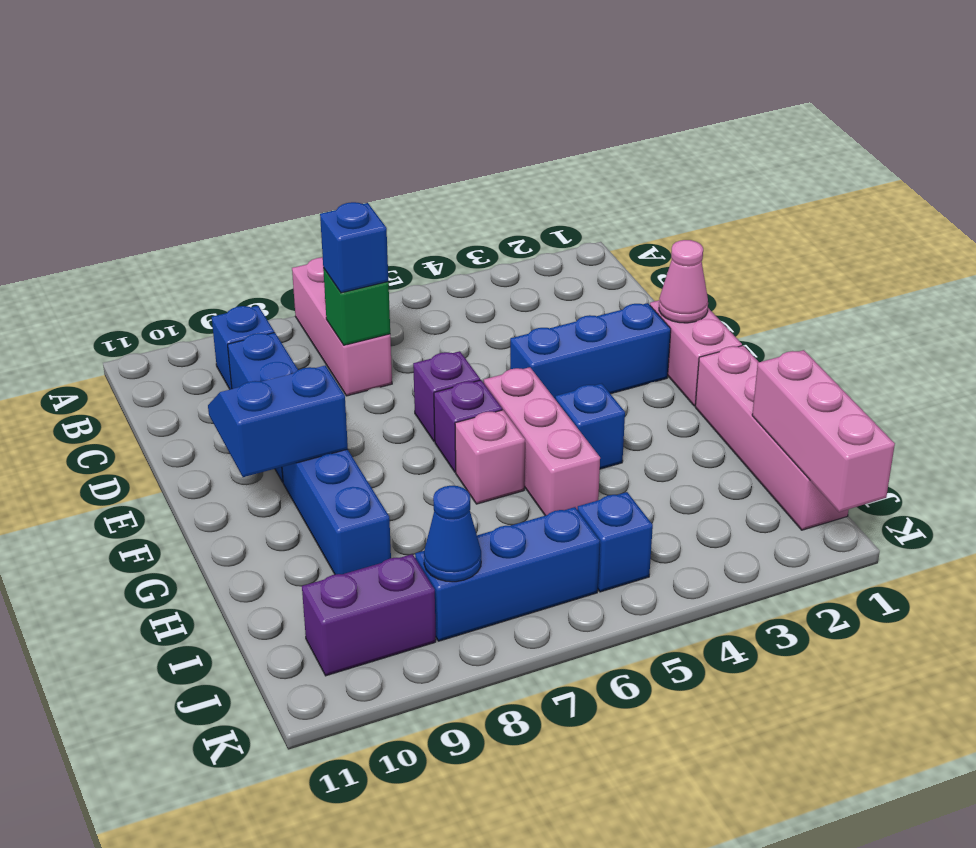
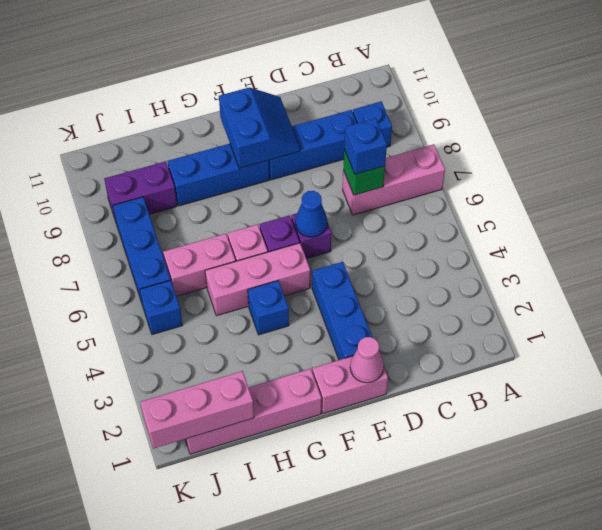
none -> pink brick H6:I6 level 1
blue cone J8 level 2 -> blue cone E6 level 2
purple brick J9:J10 level 1 -> purple brick I9:J9 level 1

